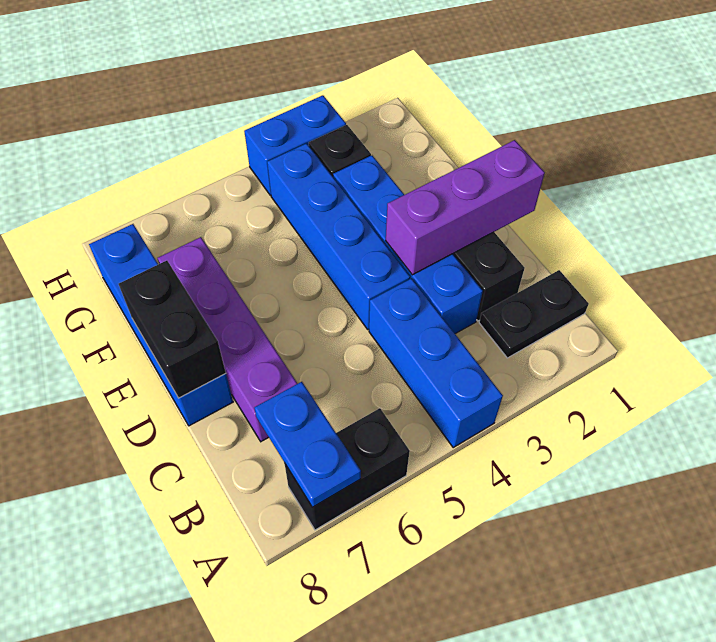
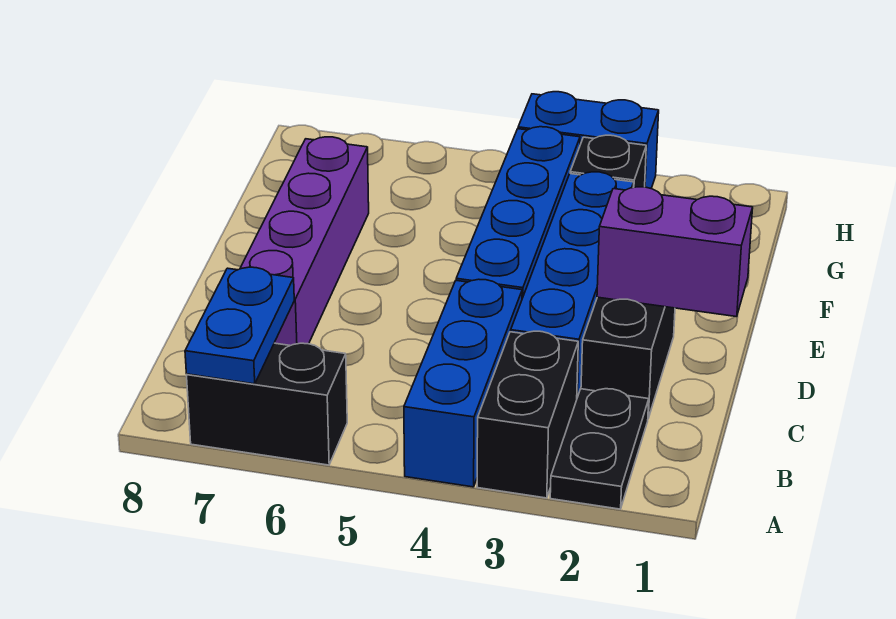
black plate B1:B2 level 1 -> black plate A2:B2 level 1
purple brick D1:D3 level 2 -> purple brick D1:D2 level 2
blue brick D8:G8 level 1 -> none
black brick D8:E8 level 2 -> black brick A3:B3 level 1

